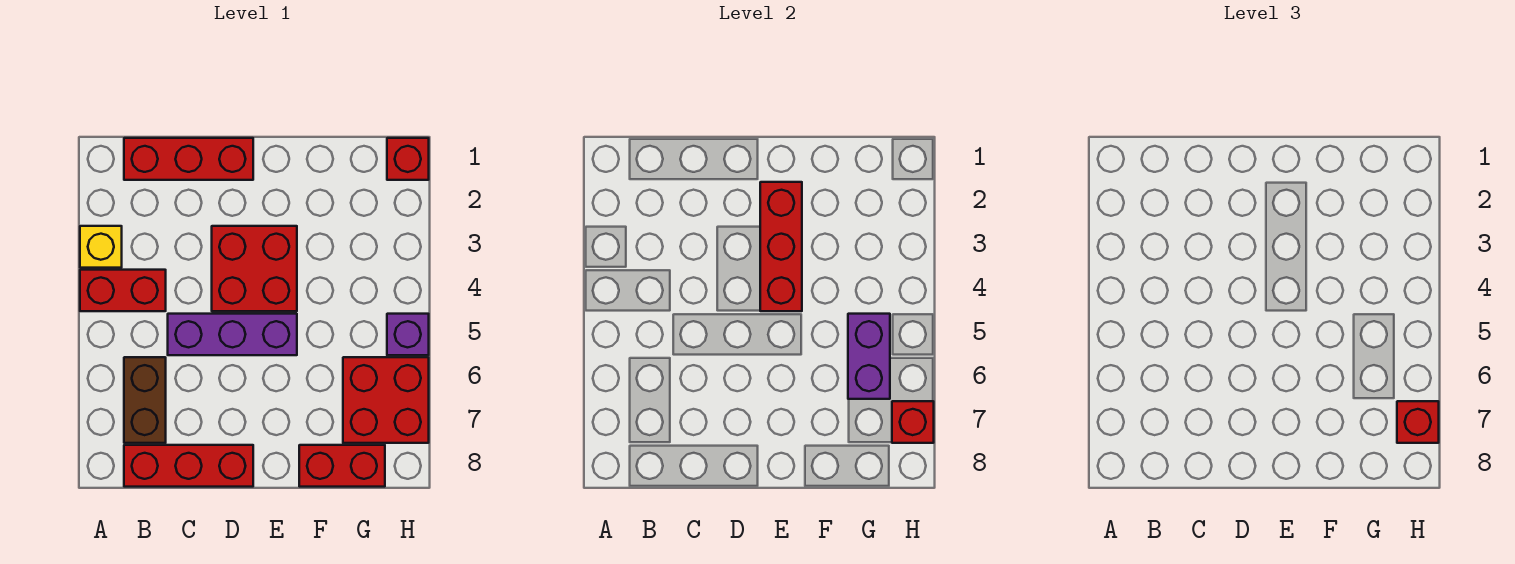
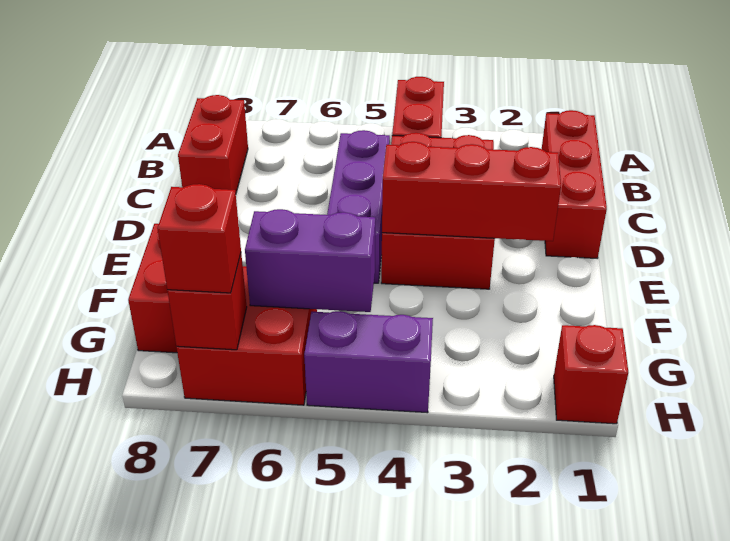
yellow brick A3 level 1 -> none
brown brick B6:B7 level 1 -> none
red brick B8:D8 level 1 -> red brick B8:C8 level 1
red brick D3:E4 level 1 -> red brick C3:E4 level 1
purple brick H5 level 1 -> purple brick H4:H5 level 1

